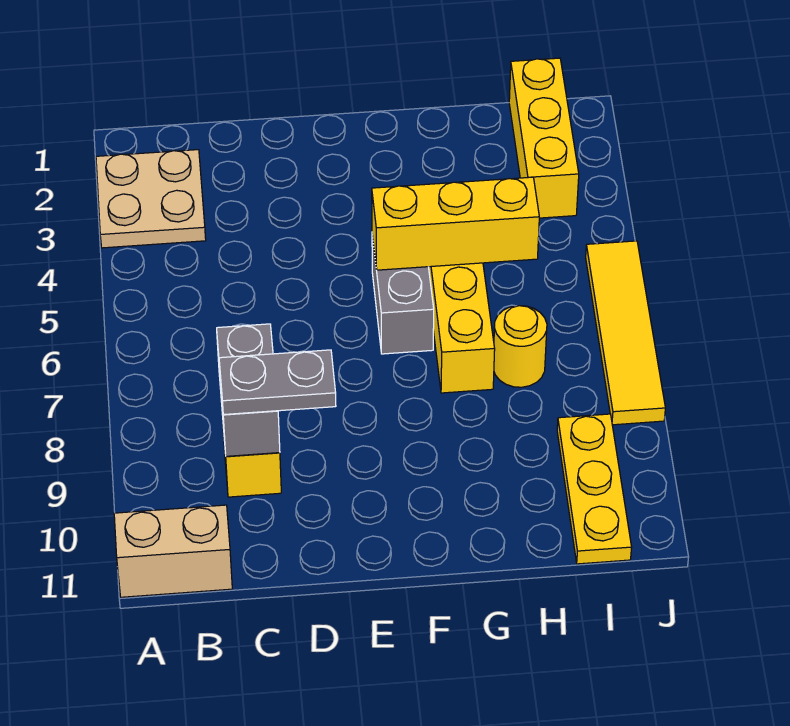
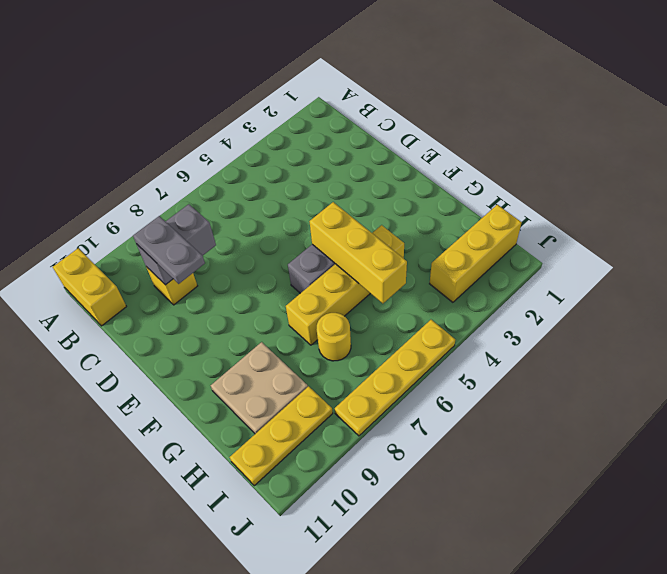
tan plate A2:B3 level 1 -> tan plate G9:H10 level 1
tan brick A11:B11 level 1 -> yellow brick A11:B11 level 1
yellow tile J5:J8 level 1 -> yellow plate J5:J8 level 1

